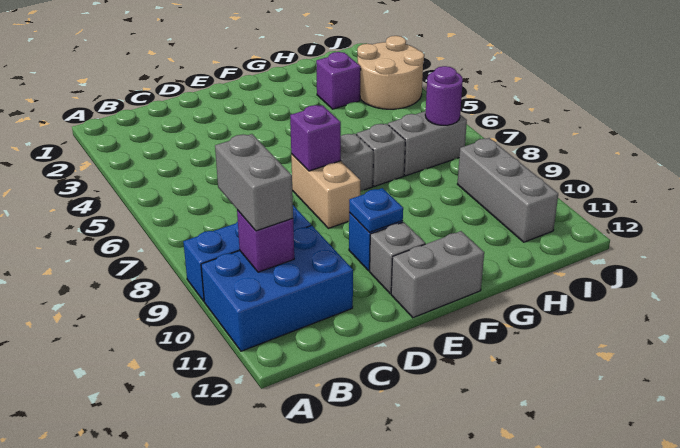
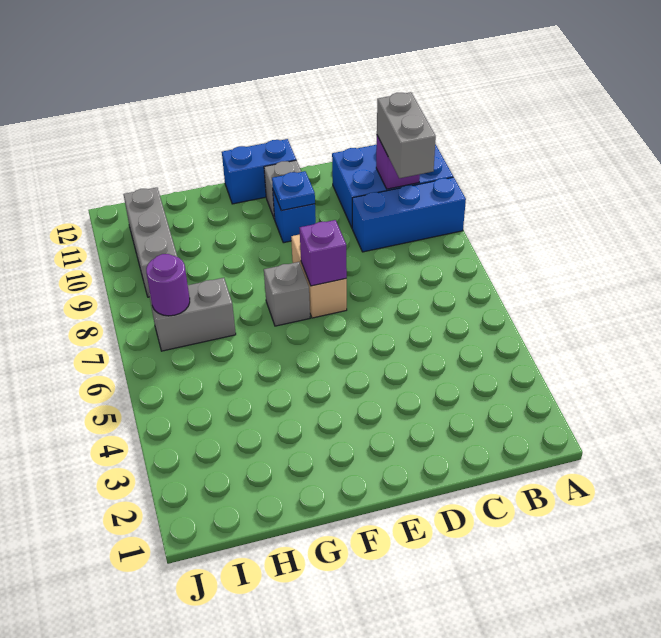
grey brick E12:F12 level 1 -> blue brick E12:F12 level 1
grey brick G7 level 1 -> none
purple brick H3 level 1 -> none
tan round brick I3:J4 level 1 -> none

